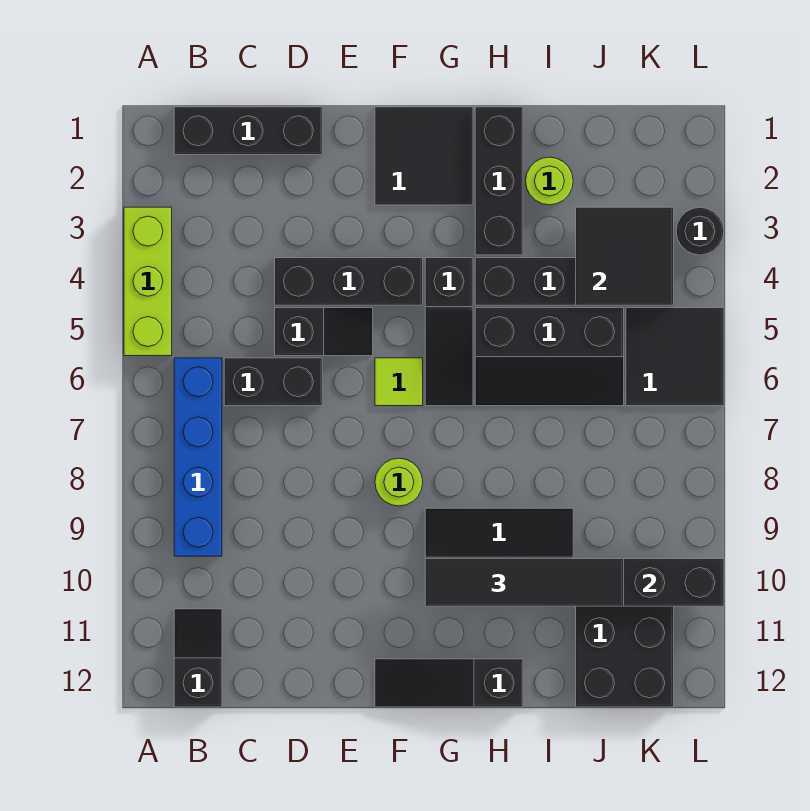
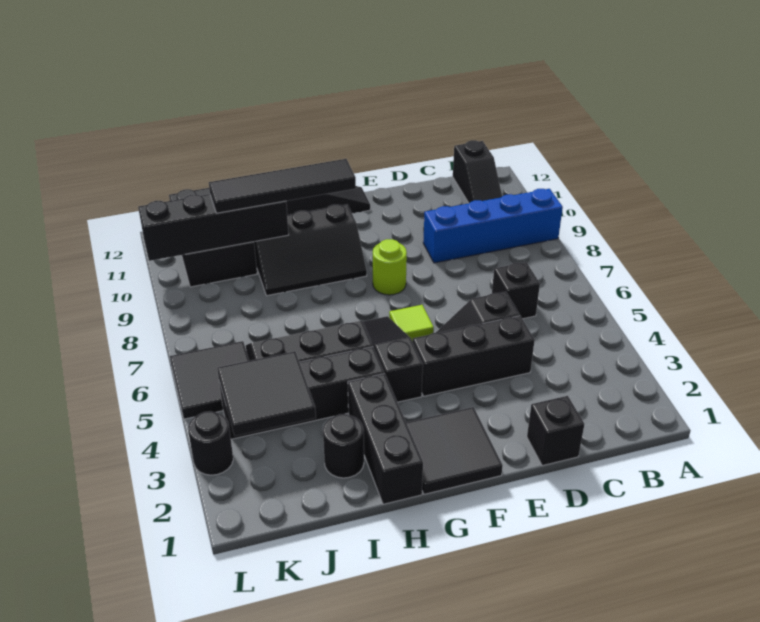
lime brick A3:A5 level 1 -> none
black brick B1:D1 level 1 -> black brick D1 level 1
blue brick B6:B9 level 1 -> blue brick A9:D9 level 1
black brick C6:D6 level 1 -> black brick C6 level 1
lime round brick I2 level 1 -> black round brick I2 level 1

